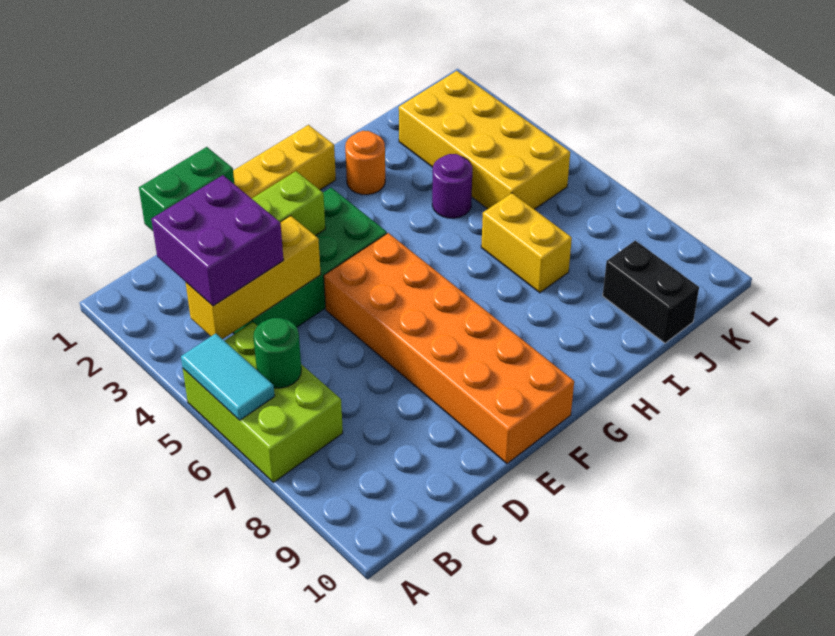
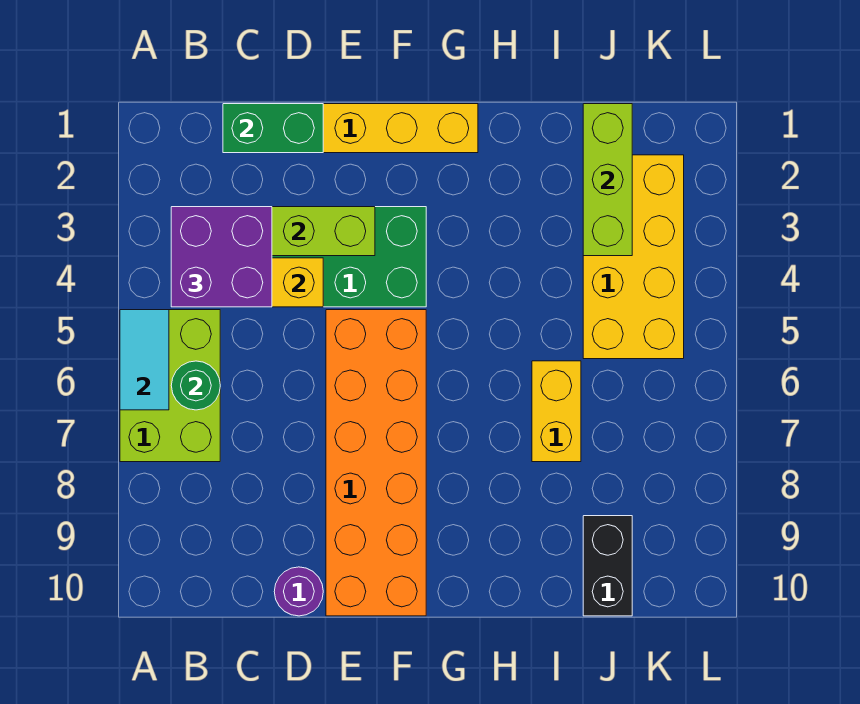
orange round brick H2 level 1 -> none
purple round brick I4 level 1 -> purple round brick D10 level 1
none -> lime brick J1:J3 level 2

